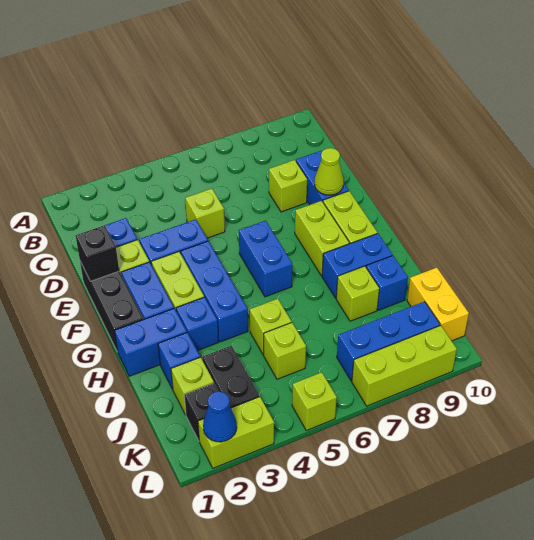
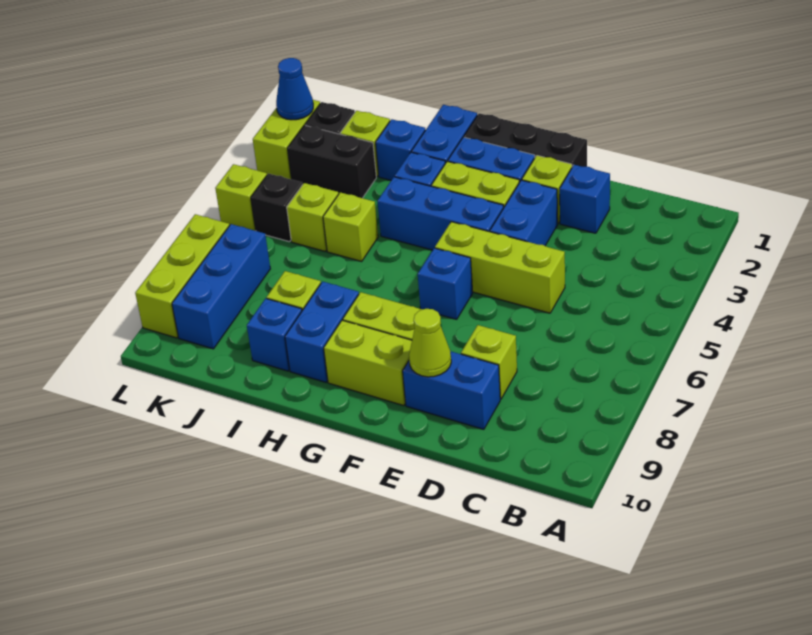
lime brick D5 level 1 -> lime brick D5:F5 level 1
black brick E1 level 2 -> black brick K5 level 1
blue brick F6:G6 level 1 -> blue brick F6 level 1
yellow brick J10:K10 level 1 -> none

